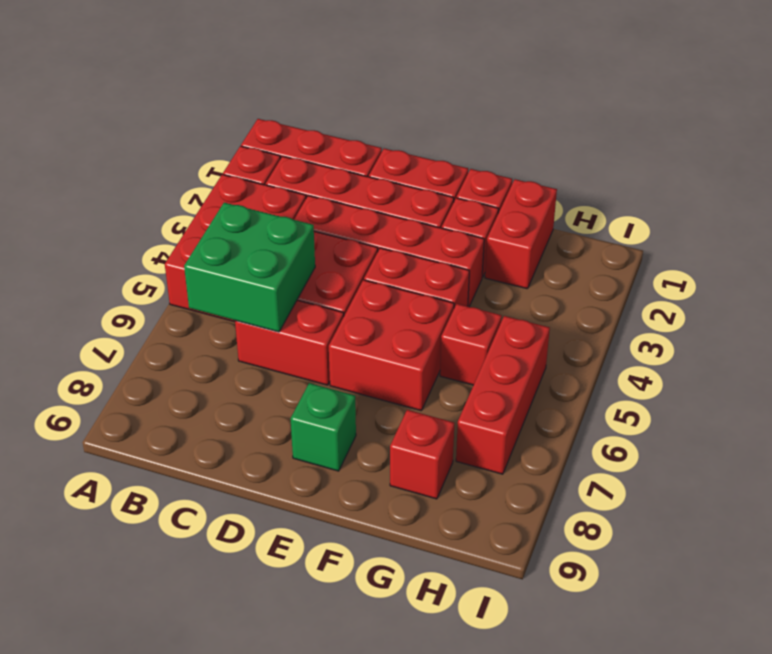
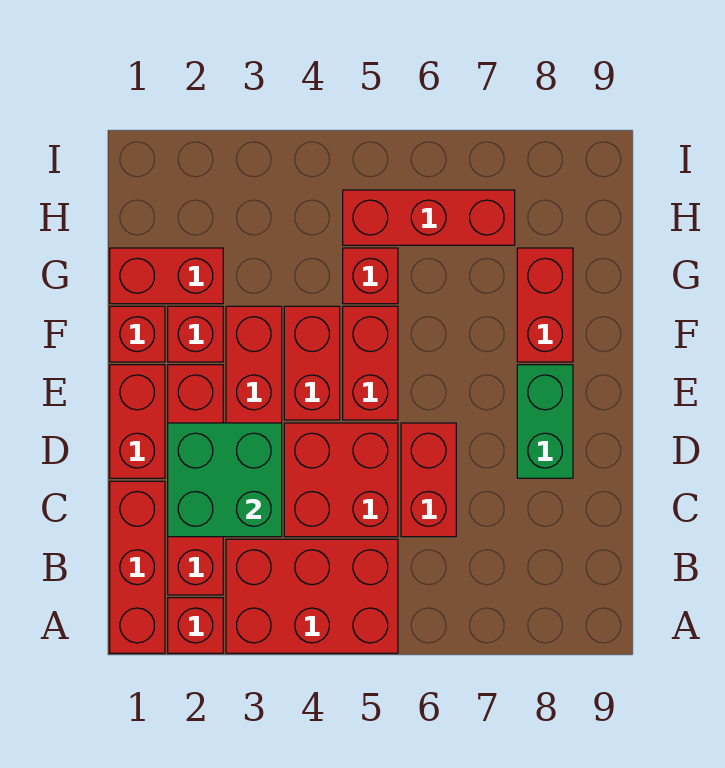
green brick B5:C6 level 2 -> green brick C2:D3 level 2
red brick E5:F6 level 1 -> red brick E5:F5 level 1
green brick E8 level 1 -> green brick D8:E8 level 1
red brick G8 level 1 -> red brick F8:G8 level 1

